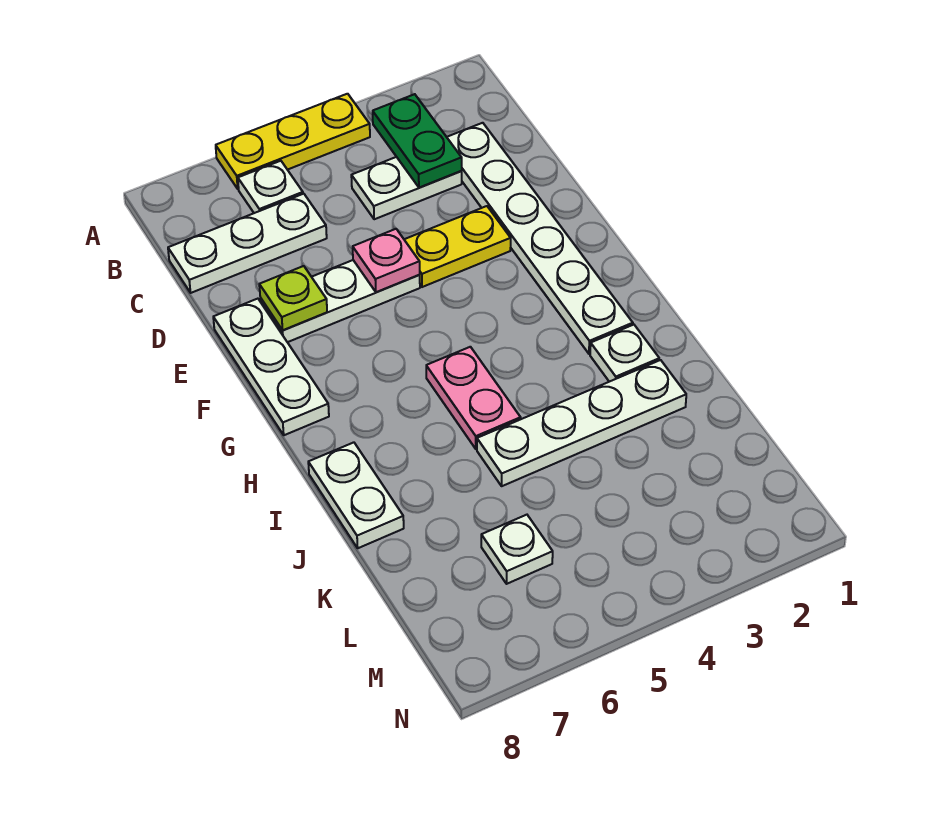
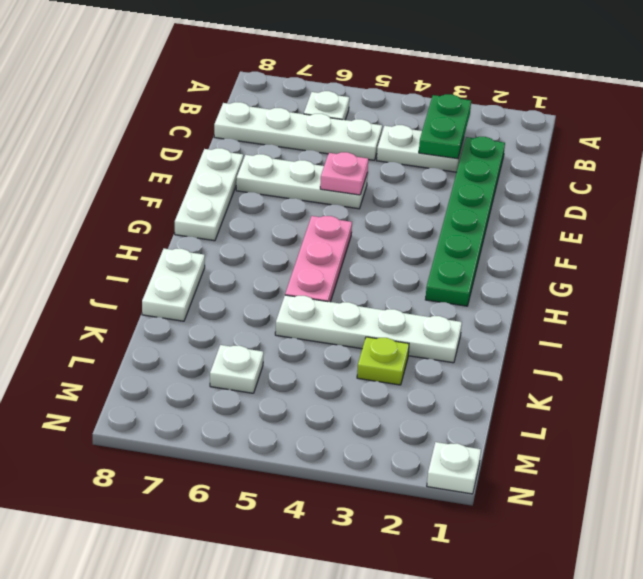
yellow plate A4:A6 level 1 -> none
white plate C2:H2 level 1 -> green plate C2:H2 level 1
white plate C6:C8 level 1 -> white plate C5:C8 level 1
yellow plate E3:E4 level 1 -> none
lime plate E7 level 2 -> lime plate K3 level 1
pink plate H5:I5 level 1 -> pink plate G5:I5 level 1
white plate I2 level 1 -> white plate N1 level 1

